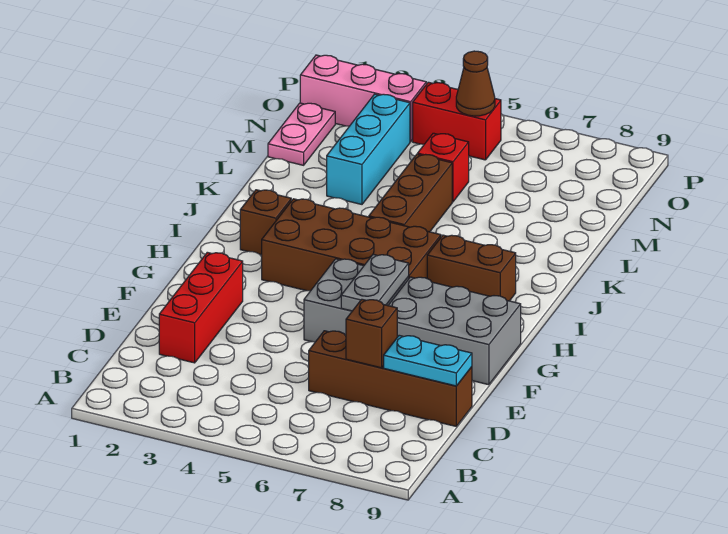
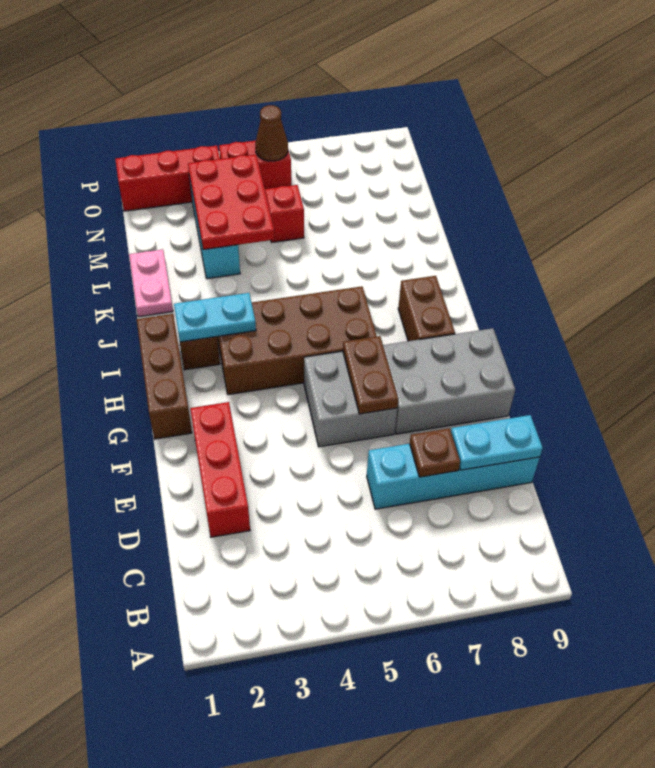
brown brick D6:D9 level 1 -> cyan brick D6:D9 level 1
brown brick D7 level 2 -> brown plate D7 level 2
grey plate F6:G6 level 2 -> brown plate F6:G6 level 2
none -> cyan plate I2:I3 level 2
brown brick I7:I8 level 1 -> brown brick H8:I8 level 1
brown brick J5:L5 level 1 -> brown brick G1:I1 level 1
none -> red plate L3:N4 level 2
pink plate M1:N1 level 1 -> pink plate K1:L1 level 1
pink brick O1:O3 level 1 -> red brick O1:O3 level 1

